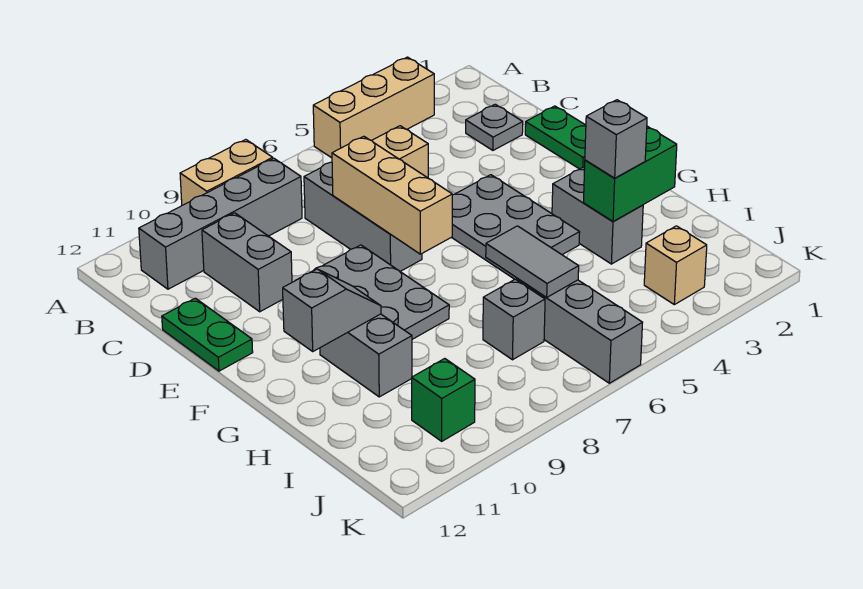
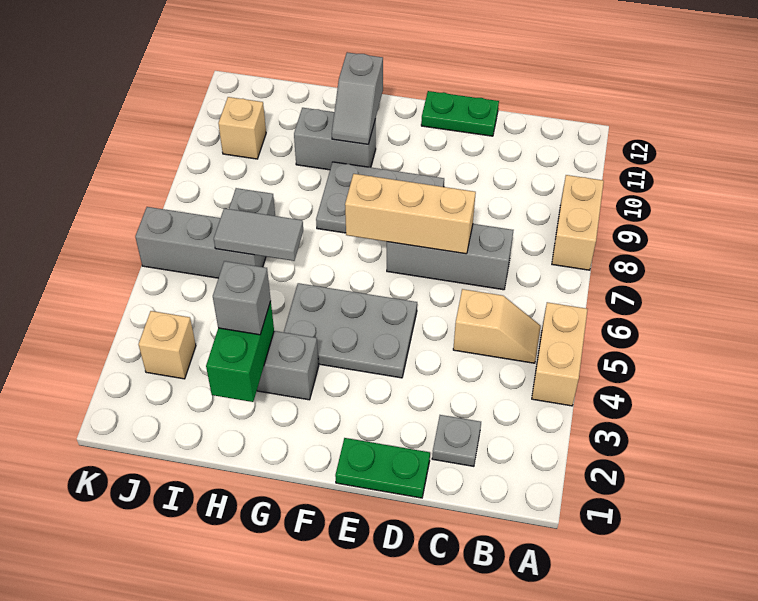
tan brick A3:A5 level 1 -> tan brick A4:A5 level 1
grey brick B8:B11 level 1 -> none
grey brick C10:D10 level 1 -> none
green brick J10 level 1 -> tan brick J10 level 1

